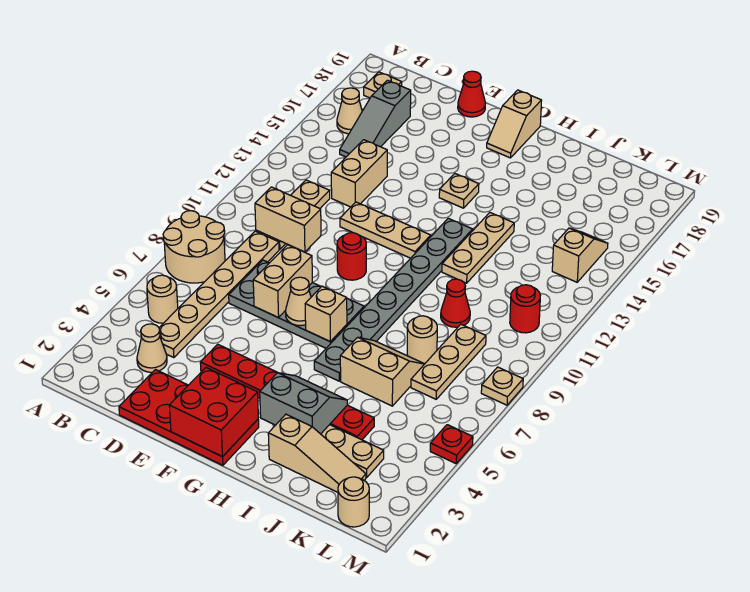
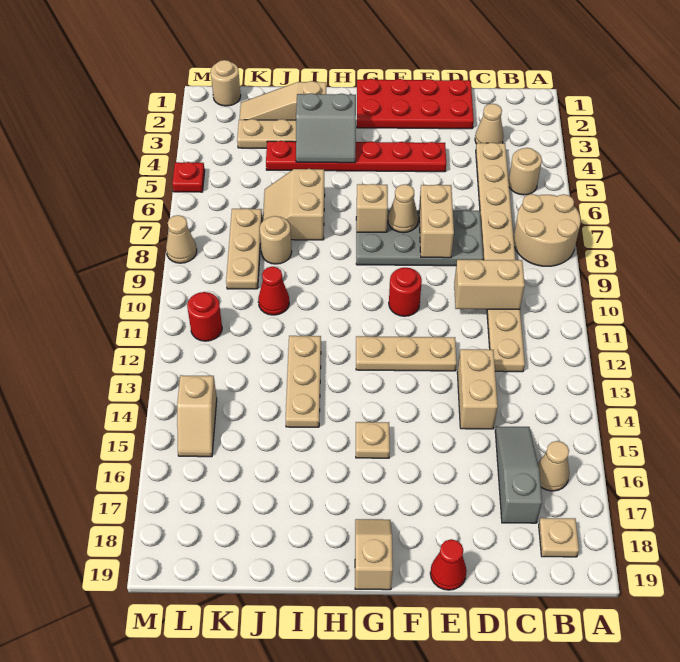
red brick F1:G2 level 2 -> none
grey plate H6:H13 level 1 -> none
tan slope I6:J7 level 1 top 6 -> tan slope I6:J7 level 1 top I
tan plate M8 level 1 -> tan cone M8 level 1

